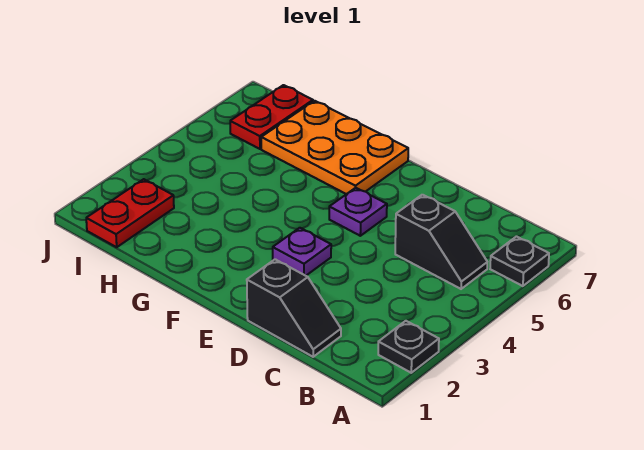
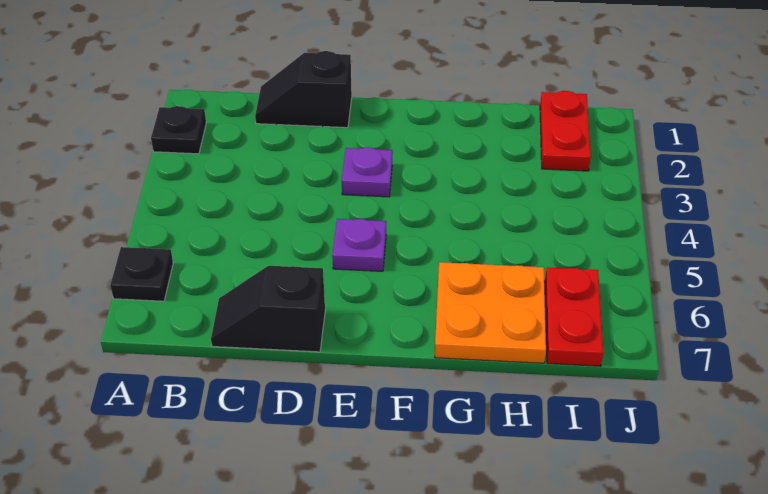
black slope B5:C5 level 1 top C -> black slope C7:D7 level 1 top D
orange plate F6:H7 level 1 -> orange plate G6:H7 level 1

